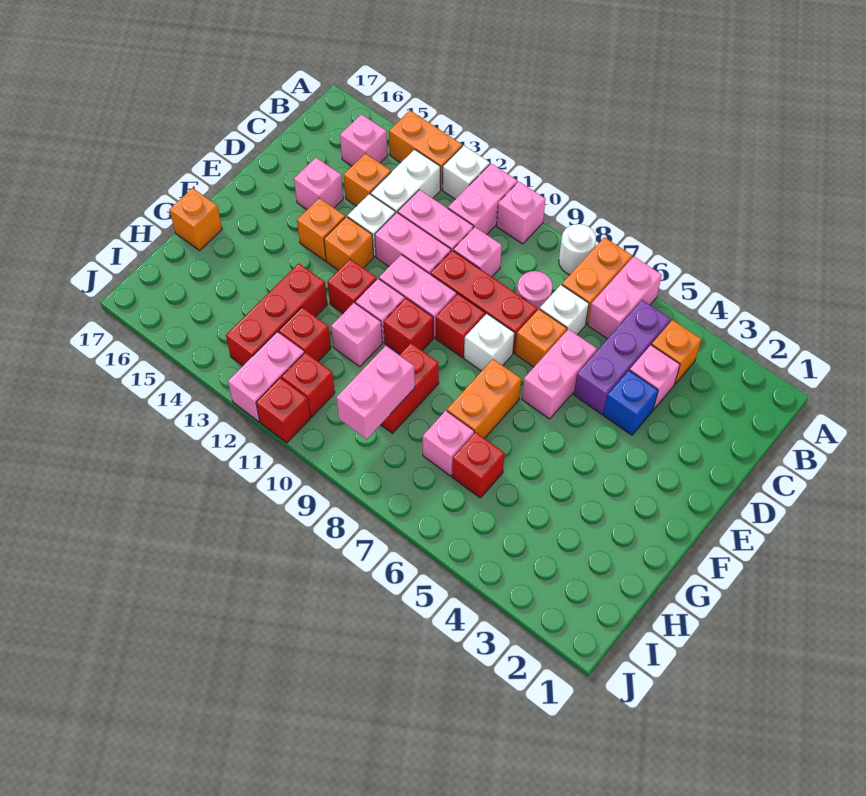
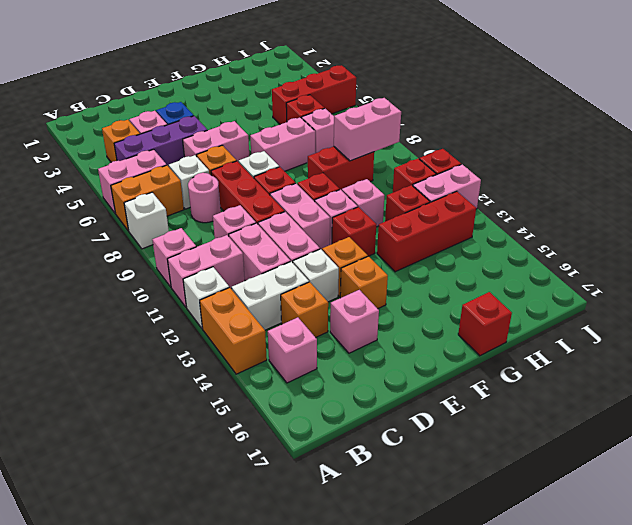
white round brick A8 level 1 -> white brick A8 level 1
orange brick F7:G7 level 1 -> pink brick F7:G7 level 1
orange brick G17 level 1 -> red brick G17 level 1
none -> red brick H5:J5 level 1

